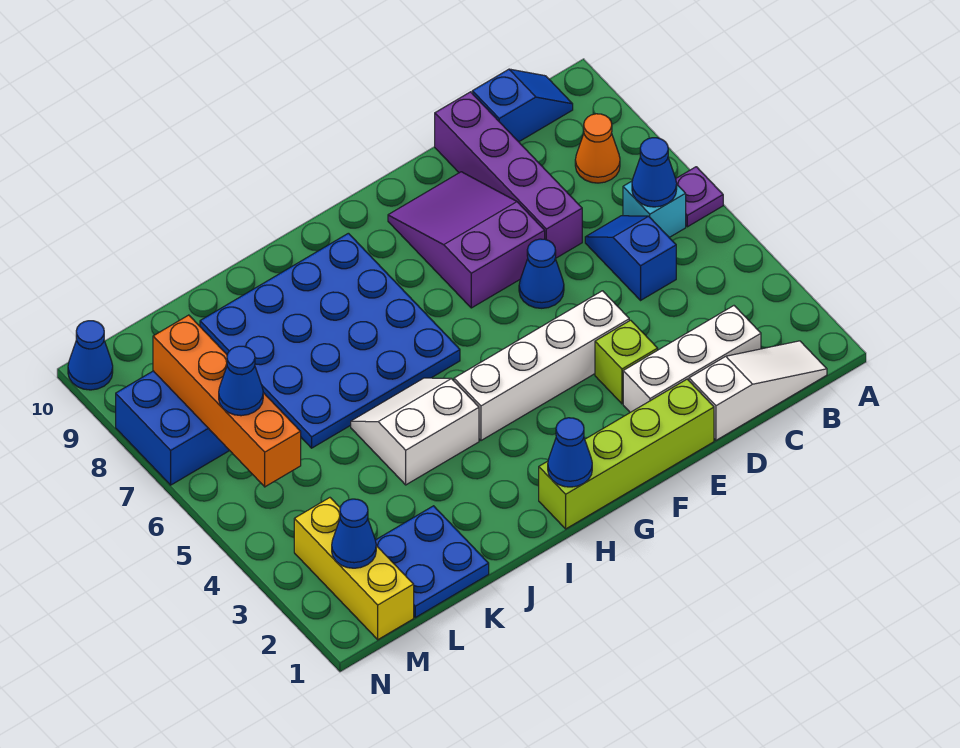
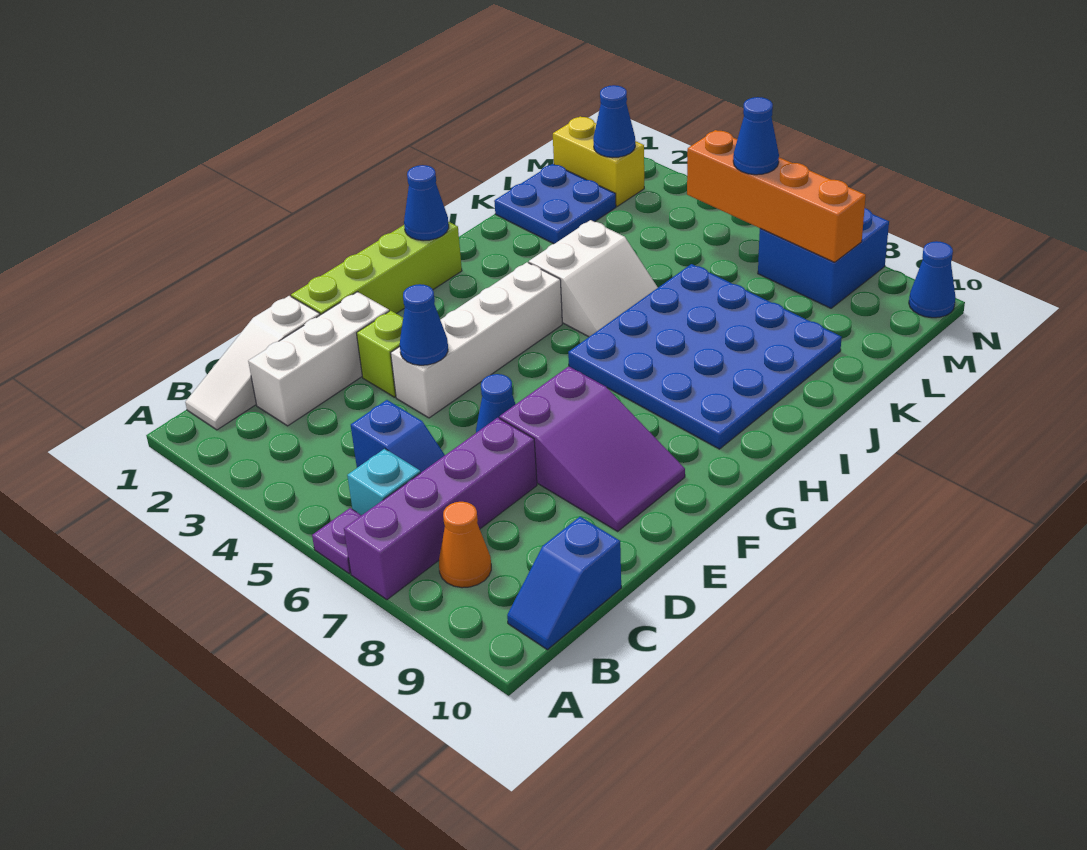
blue cone B6 level 2 -> blue cone E4 level 2
purple brick D7:D10 level 1 -> purple brick A7:D7 level 1
yellow brick M1:M3 level 1 -> yellow brick M1:M2 level 1

